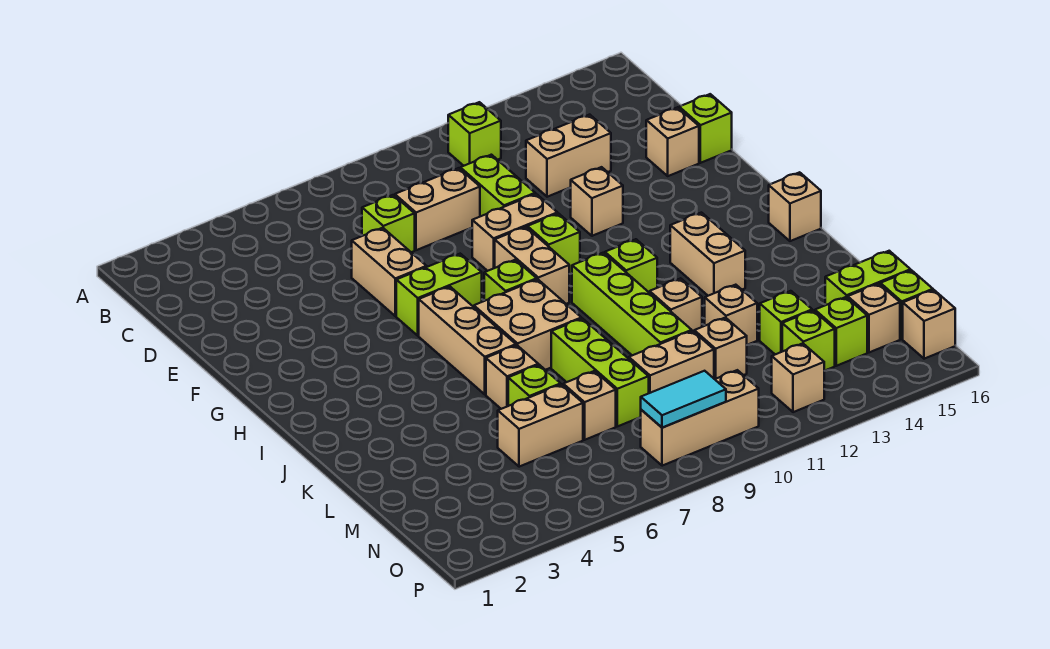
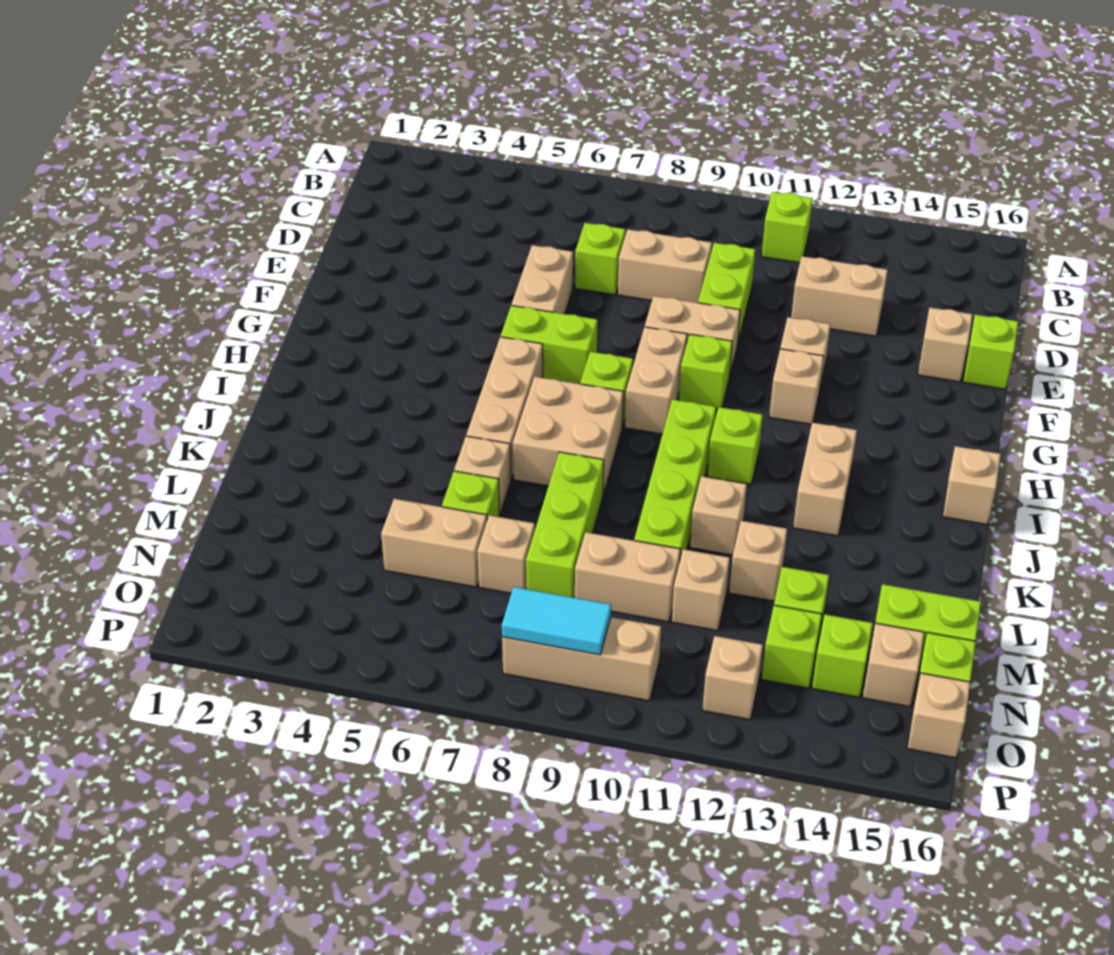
none -> tan brick G12 level 1

